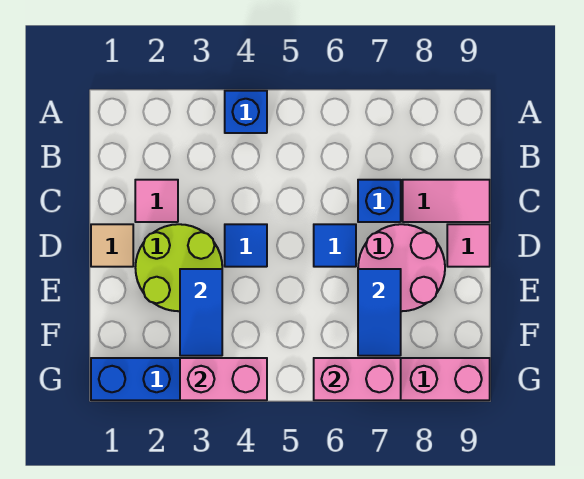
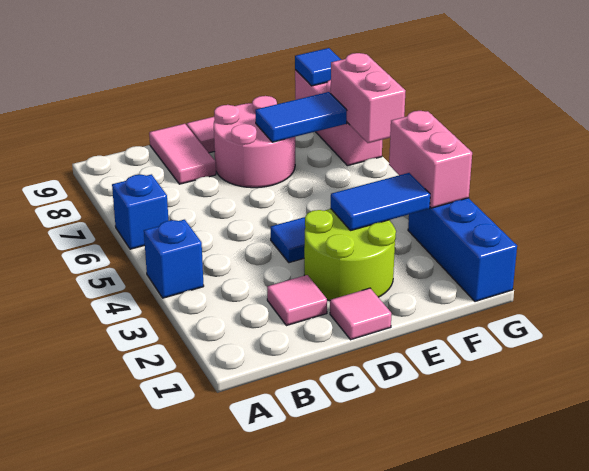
blue brick C7 level 1 -> blue brick A6 level 1
tan tile D1 level 1 -> pink tile D1 level 1
blue tile D6 level 1 -> blue tile G9 level 2

